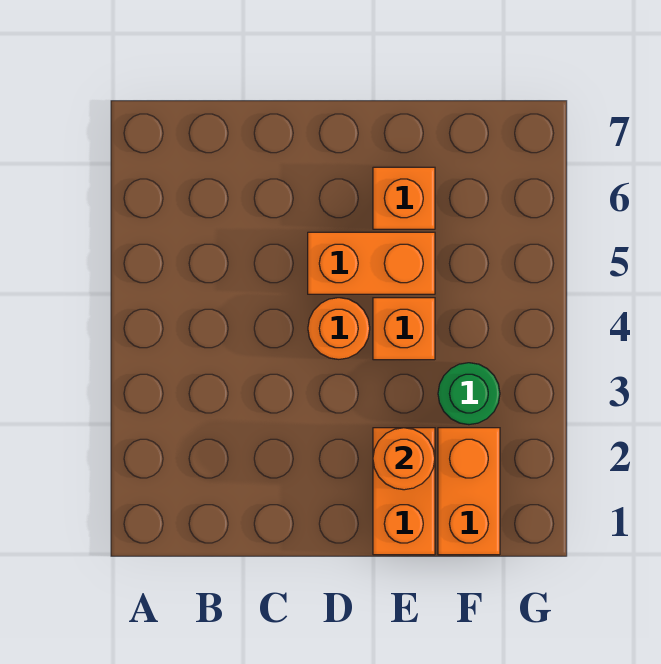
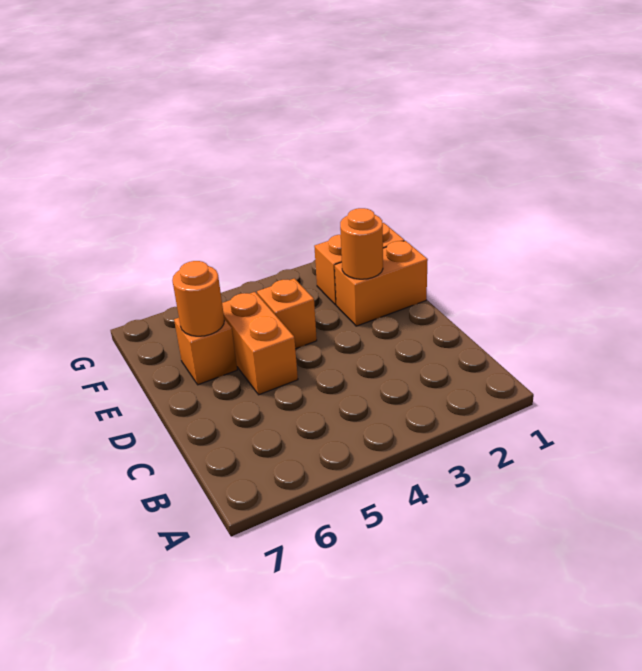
orange round brick D4 level 1 -> orange round brick E6 level 2
green round brick F3 level 1 -> none

